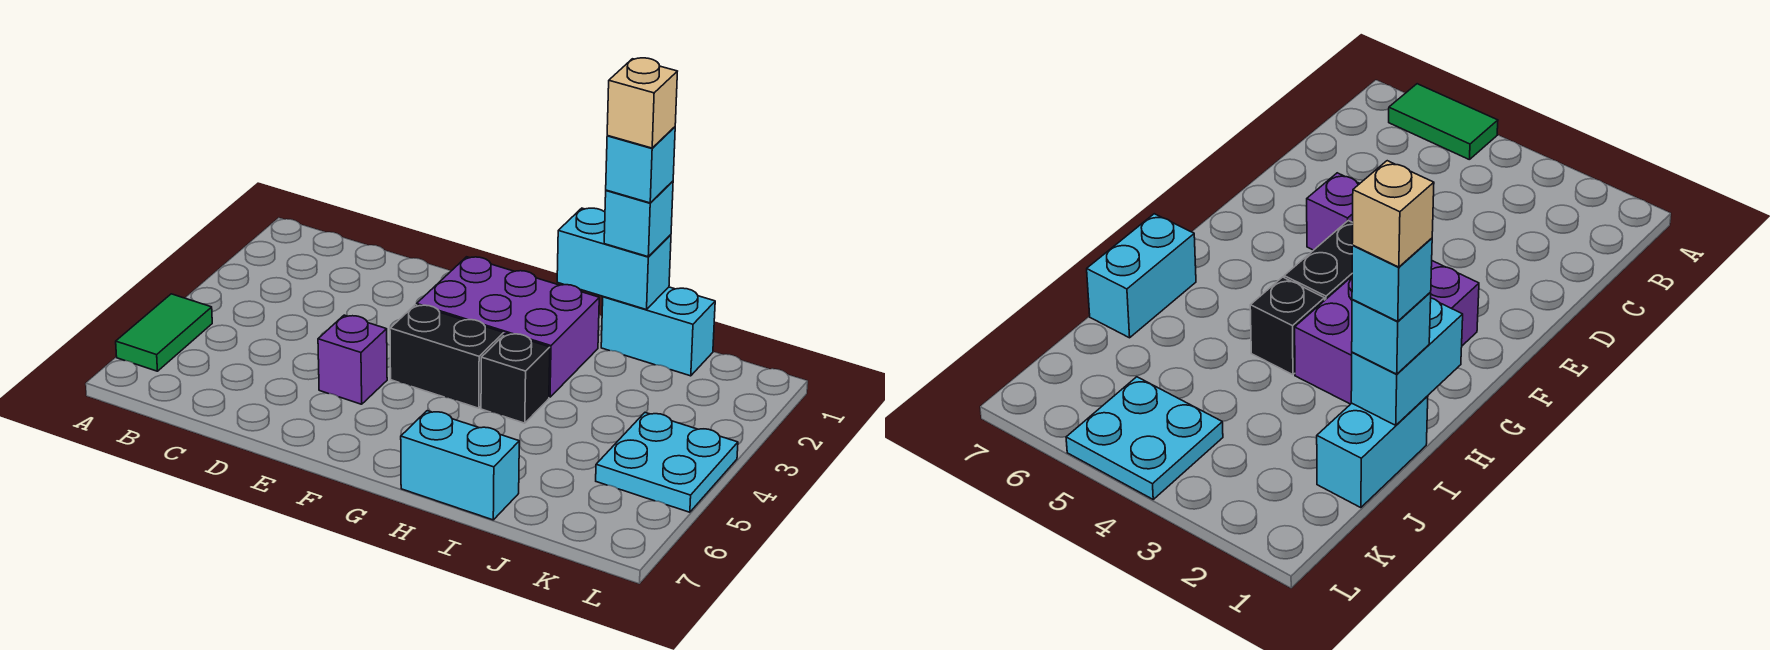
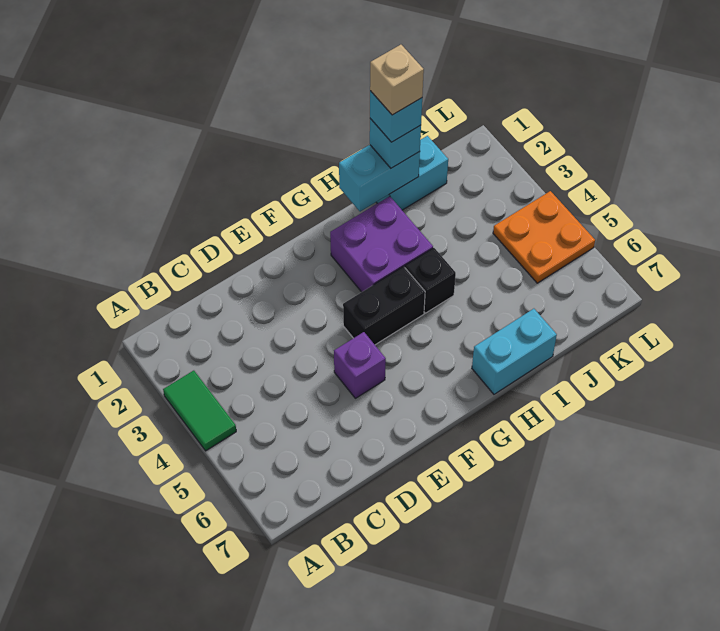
green tile A5:A6 level 1 -> green tile A3:A4 level 1
purple brick F2:H3 level 1 -> purple brick G2:H3 level 1
cyan plate K4:L5 level 1 -> orange plate K4:L5 level 1

